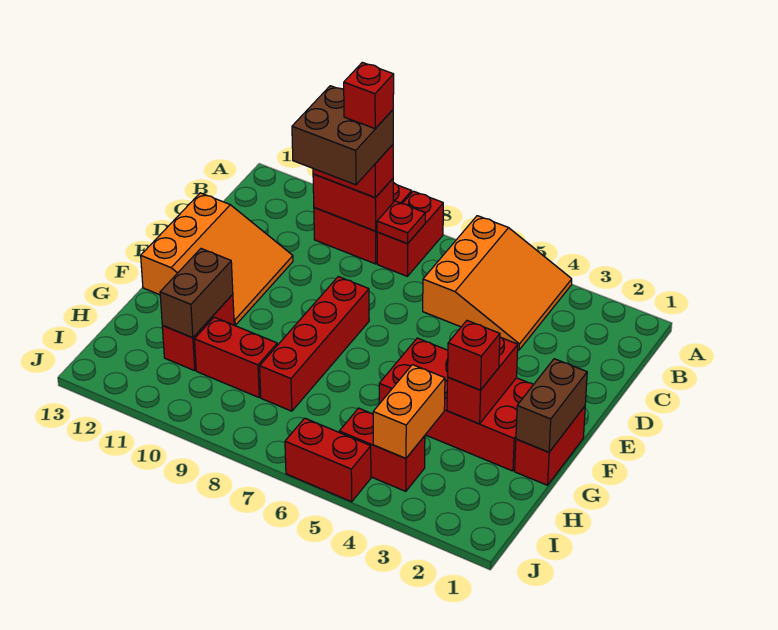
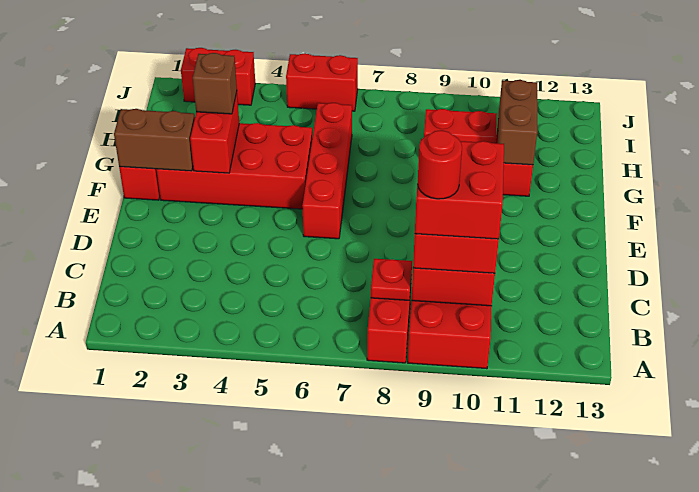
orange slope A4:C6 level 1 top 6 -> none
brown brick B9:C10 level 4 -> red brick B9:C10 level 4
red brick B9 level 5 -> red round brick B9 level 5
orange slope D11:F13 level 1 top 13 -> none
red brick E8:H8 level 1 -> red brick E6:H6 level 1
brown brick F1:G1 level 2 -> brown brick F1:F2 level 2
red brick G3 level 3 -> brown brick G3 level 3
orange brick H4:I4 level 2 -> none
red brick I4:I5 level 1 -> red brick J2:J3 level 1

